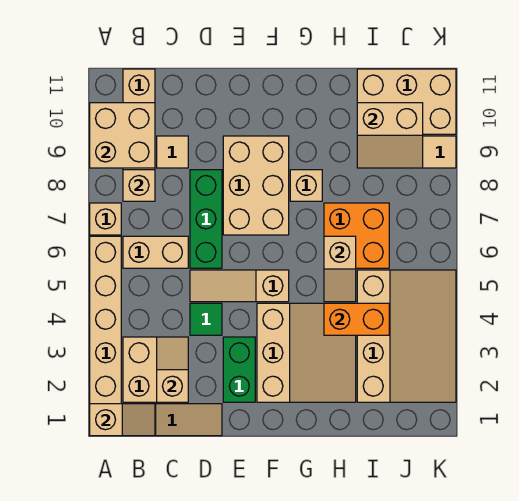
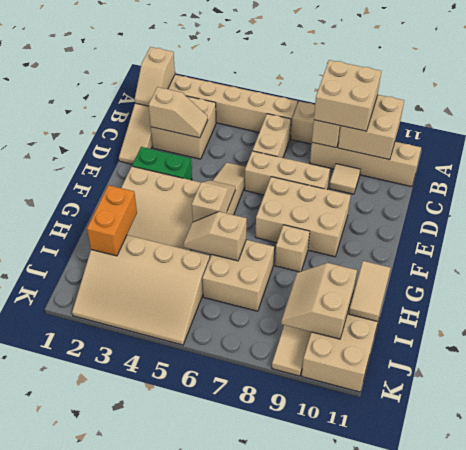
none -> tan brick A8:B9 level 3
green tile D4 level 1 -> none
green brick D6:D8 level 1 -> tan brick D6:D8 level 1
none -> tan slope F5:G5 level 2 top G
orange brick H4:I4 level 2 -> orange brick H2:I2 level 2
orange brick H6:I7 level 1 -> tan brick H6:I7 level 1
none -> tan tile H11:I11 level 2

